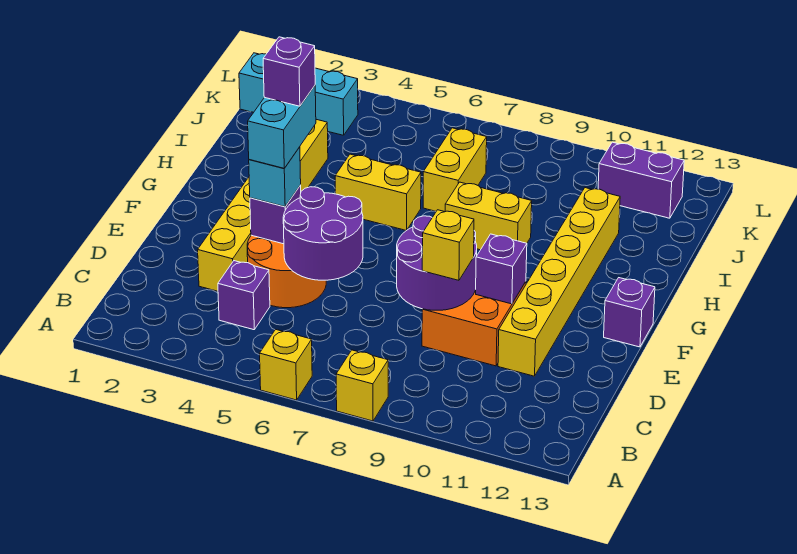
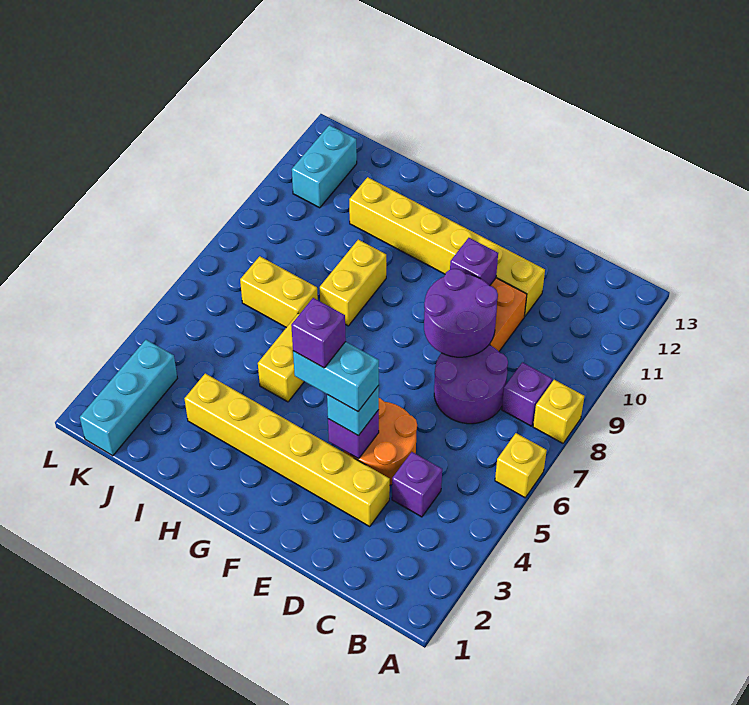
purple round brick D5:E6 level 2 -> purple round brick C7:D8 level 1
yellow brick D9 level 3 -> none
purple brick F13 level 1 -> purple brick B8 level 1
purple brick K11:K12 level 1 -> cyan brick K11:K12 level 1

